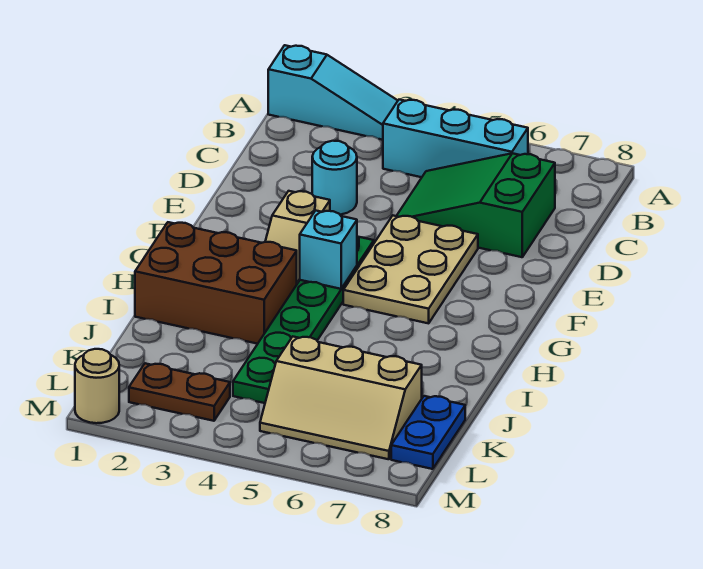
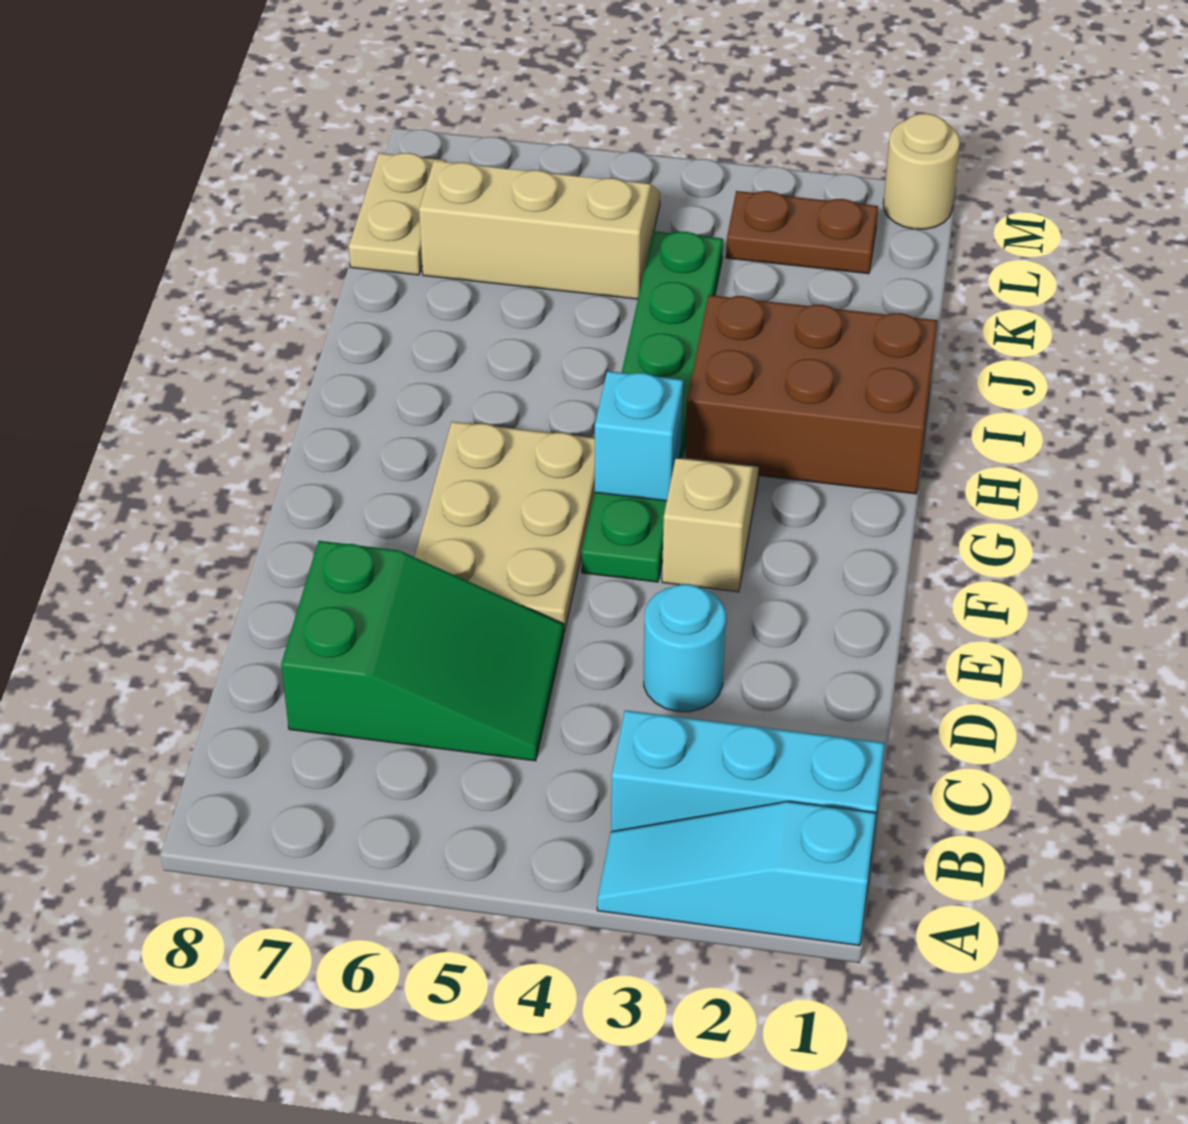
cyan brick B4:B6 level 1 -> cyan brick B1:B3 level 1
blue plate K8:L8 level 1 -> tan plate K8:L8 level 1

